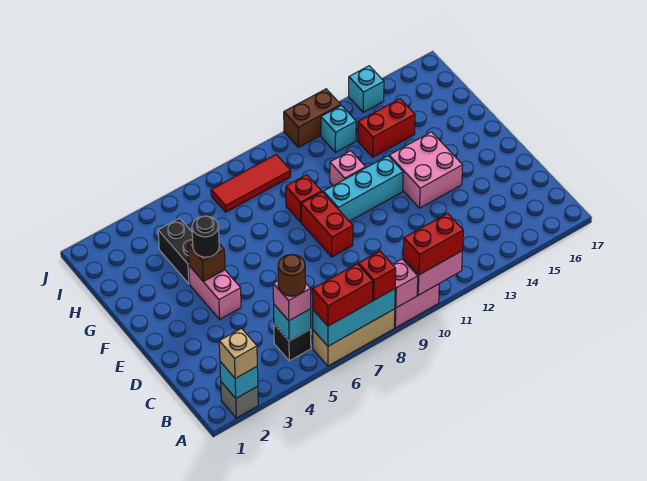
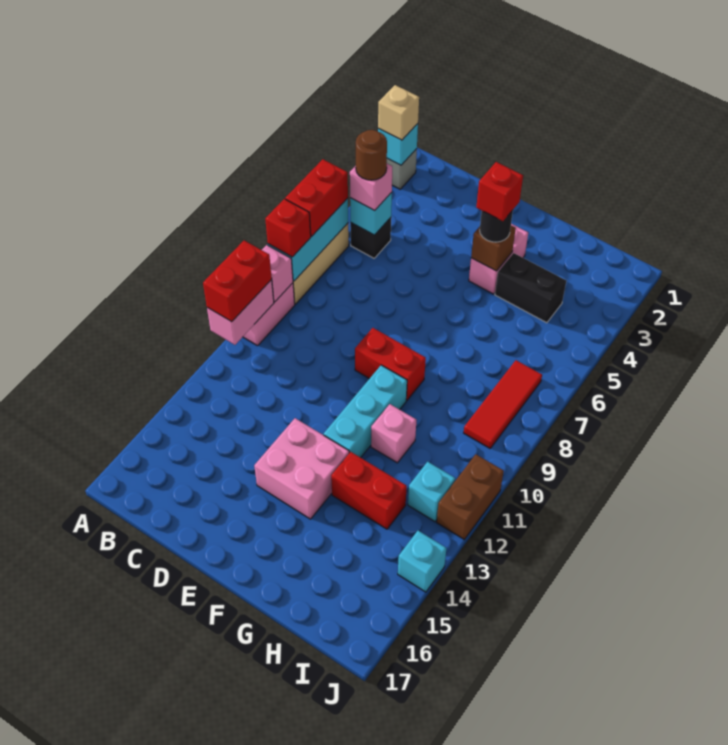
pink brick E4:F4 level 1 -> pink brick F3:F4 level 1
red brick G9 level 1 -> red brick F4 level 4
red brick H13:H14 level 1 -> red brick G13:H13 level 1

